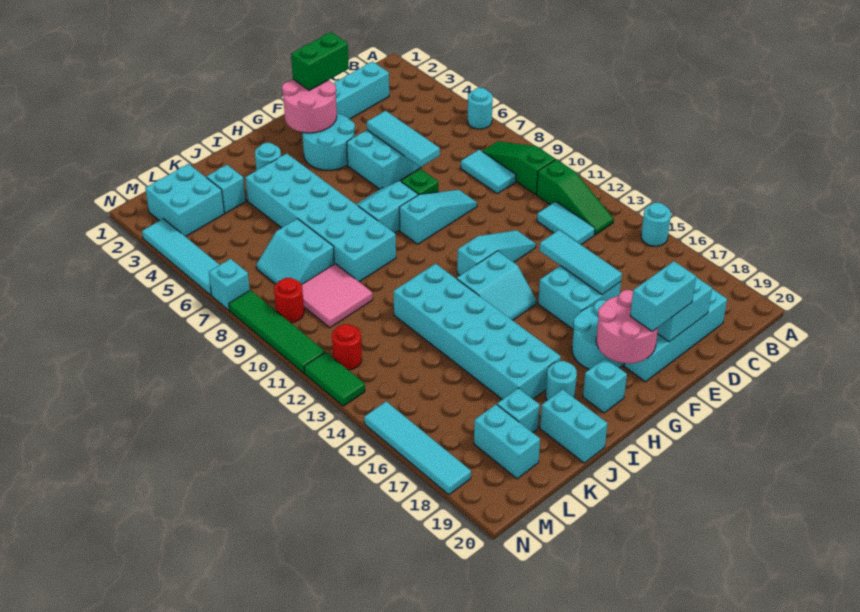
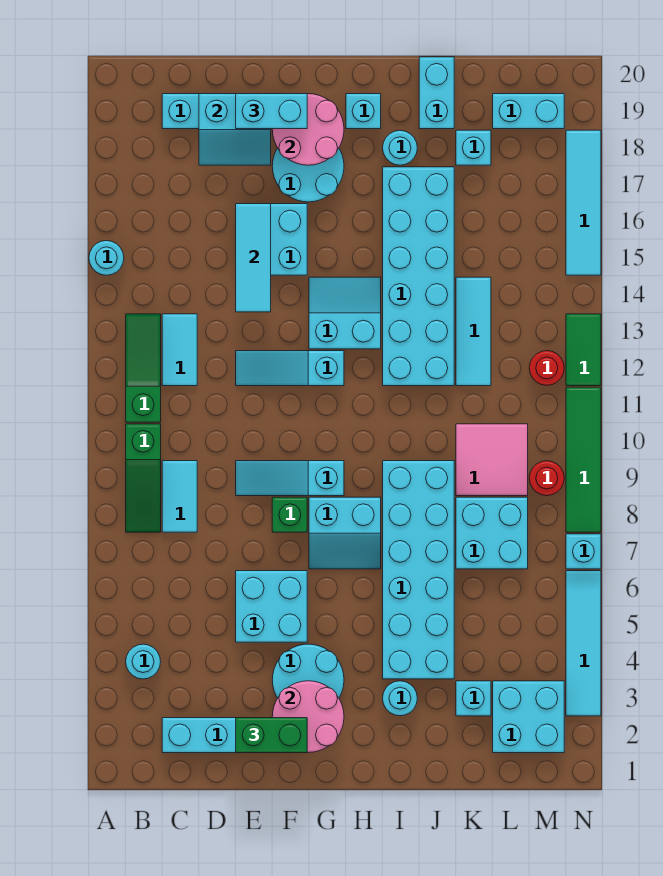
cyan round brick A6 level 1 -> cyan round brick B4 level 1
cyan tile E5:E7 level 2 -> cyan tile K12:K14 level 1
cyan slope K7:L8 level 1 top K -> cyan brick K7:L8 level 1
cyan brick L18:L19 level 1 -> cyan brick L19:M19 level 1

